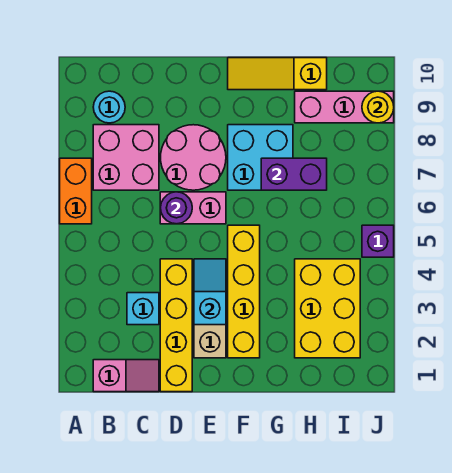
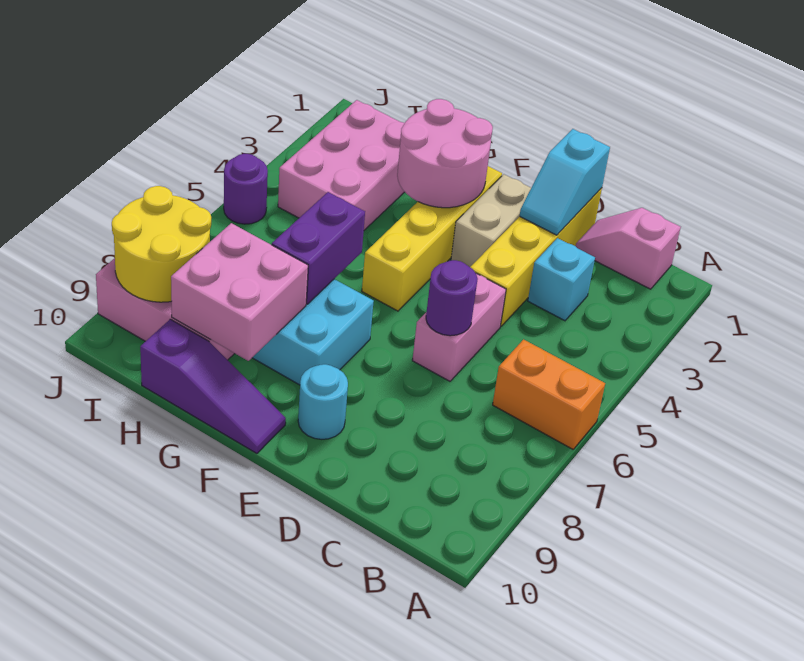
orange brick A6:A7 level 1 -> orange brick A6:B6 level 1
pink brick B7:C8 level 1 -> pink brick G8:H9 level 2
cyan round brick B9 level 1 -> cyan round brick E9 level 1
pink brick D6:E6 level 1 -> pink brick D5:D6 level 1
pink round brick D7:E8 level 1 -> pink round brick F2:G3 level 2
cyan slope E3:E4 level 2 top 3 -> cyan slope D1:D2 level 2 top 1
yellow slope F10:H10 level 1 top H -> purple slope F10:H10 level 1 top H
purple brick G7:H7 level 2 -> purple brick G6:G7 level 2
yellow brick H2:I4 level 1 -> pink brick H2:I4 level 1
purple brick J5 level 1 -> purple round brick J5 level 1
yellow round brick J9 level 2 -> yellow round brick I8:J9 level 2

